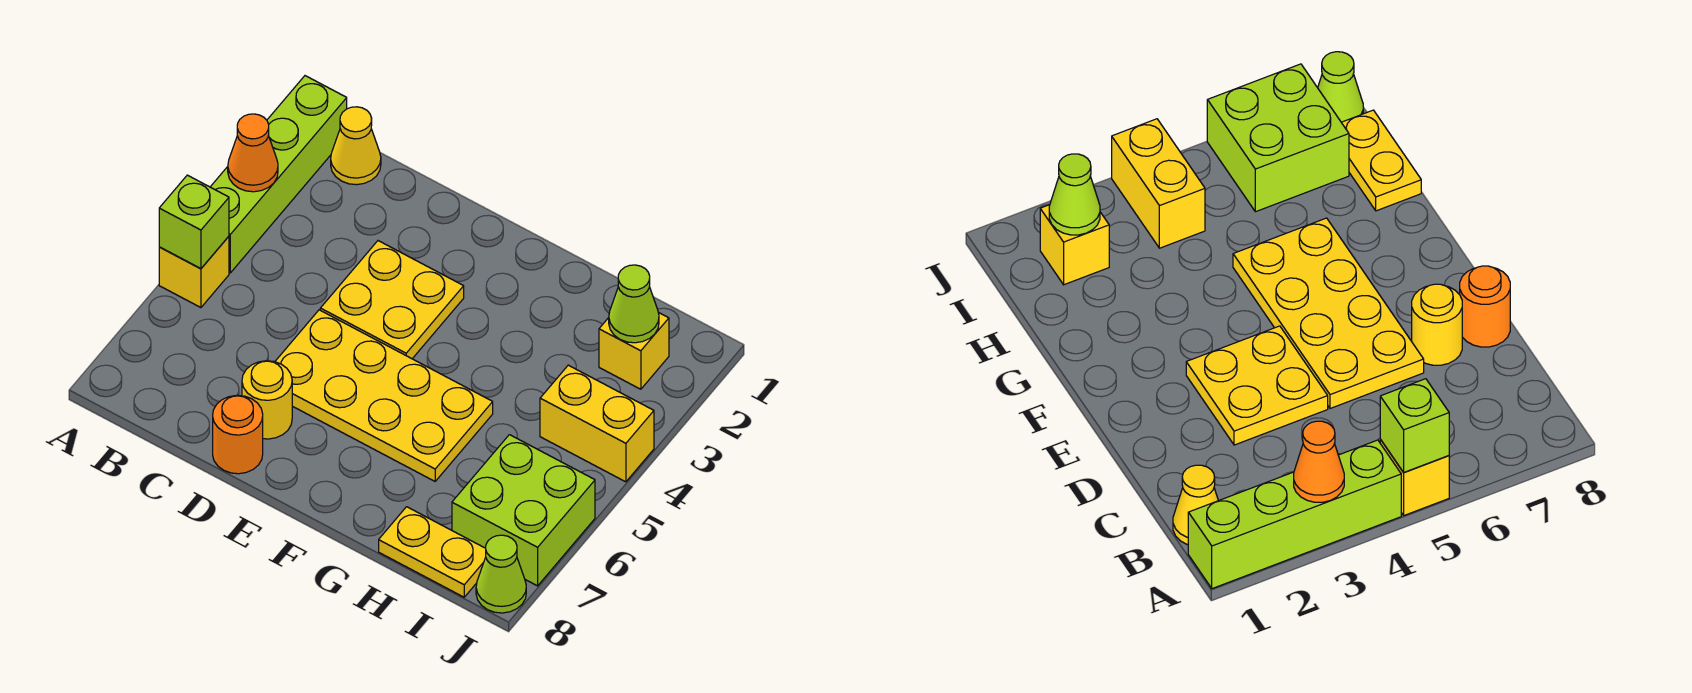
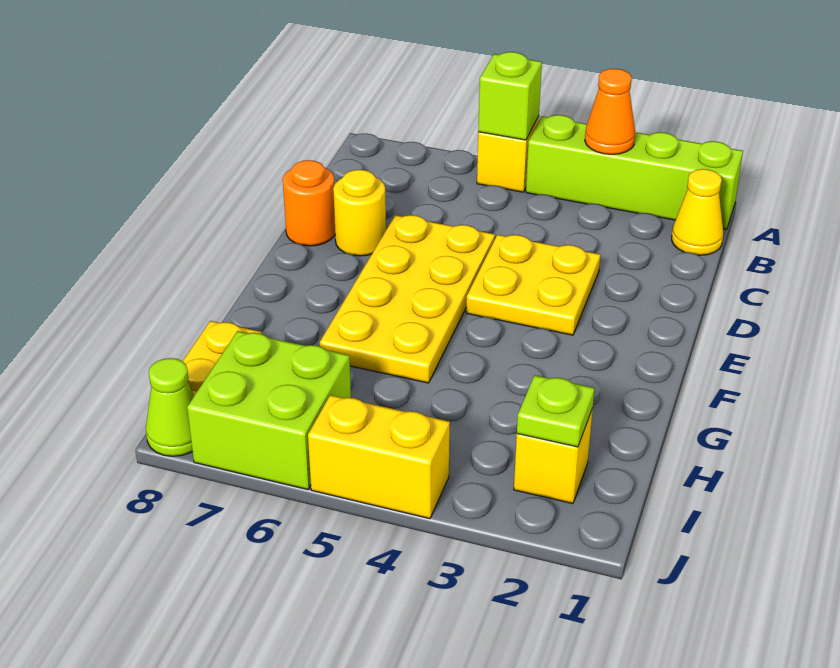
lime cone I2 level 2 -> lime plate I2 level 2
yellow brick I4:J4 level 1 -> yellow brick J4:J5 level 1

